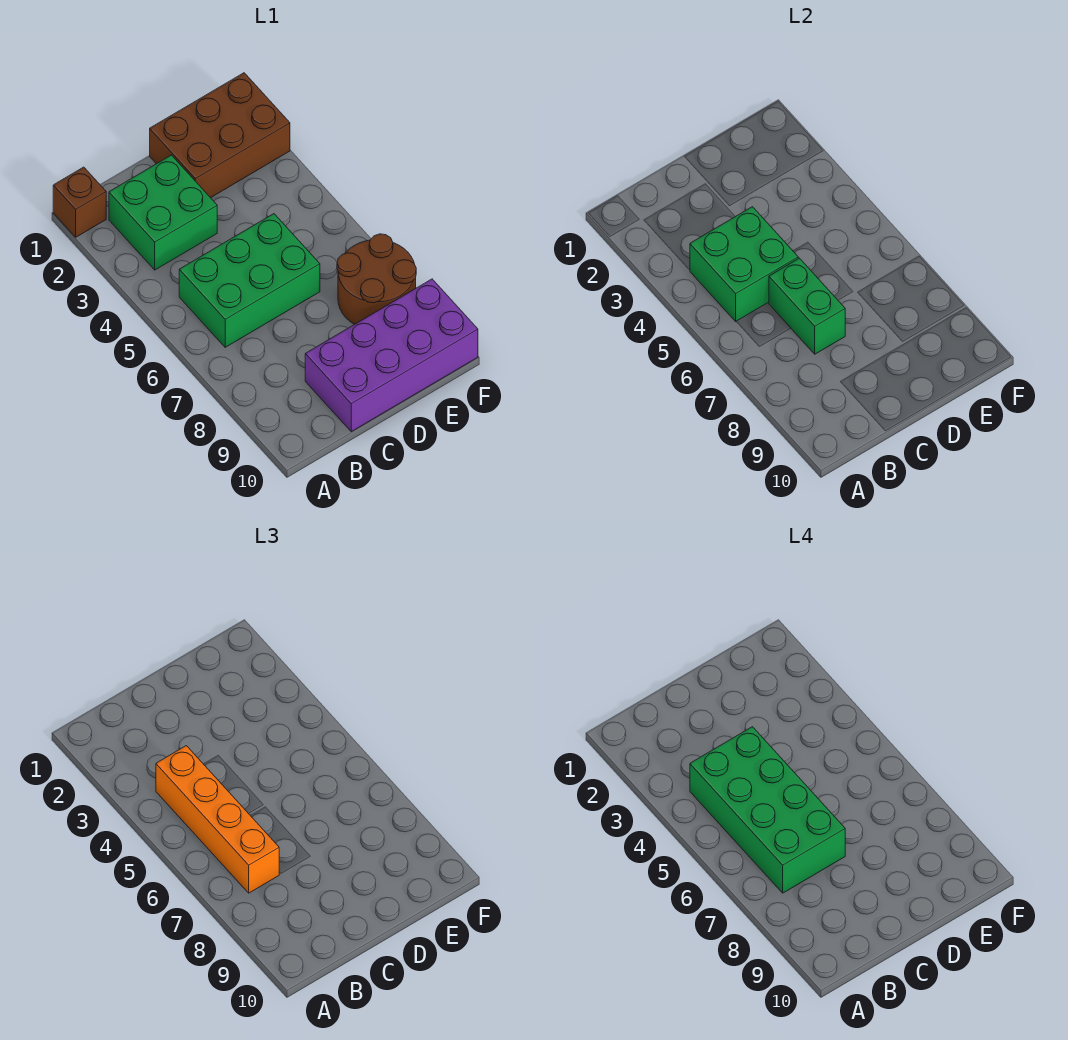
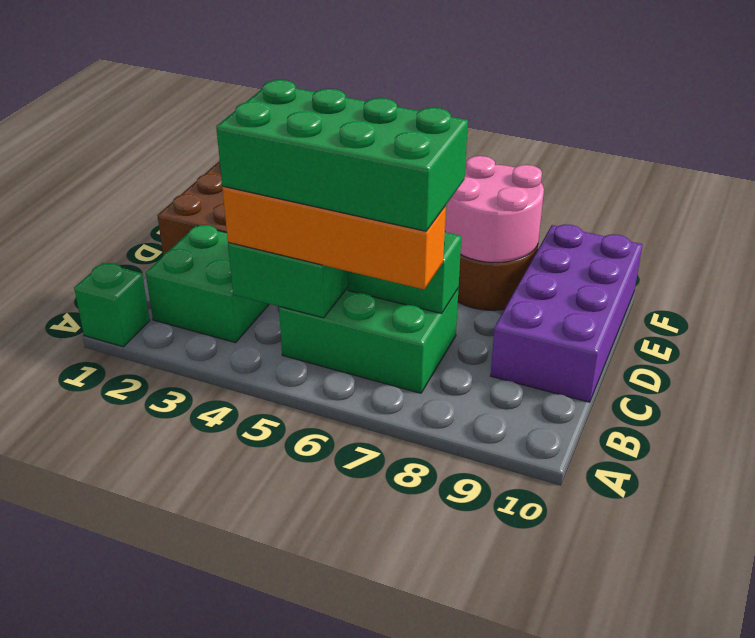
brown brick A1 level 1 -> green brick A1 level 1
green brick B5:D6 level 1 -> green brick B5:C7 level 1
none -> pink round brick E7:F8 level 2

